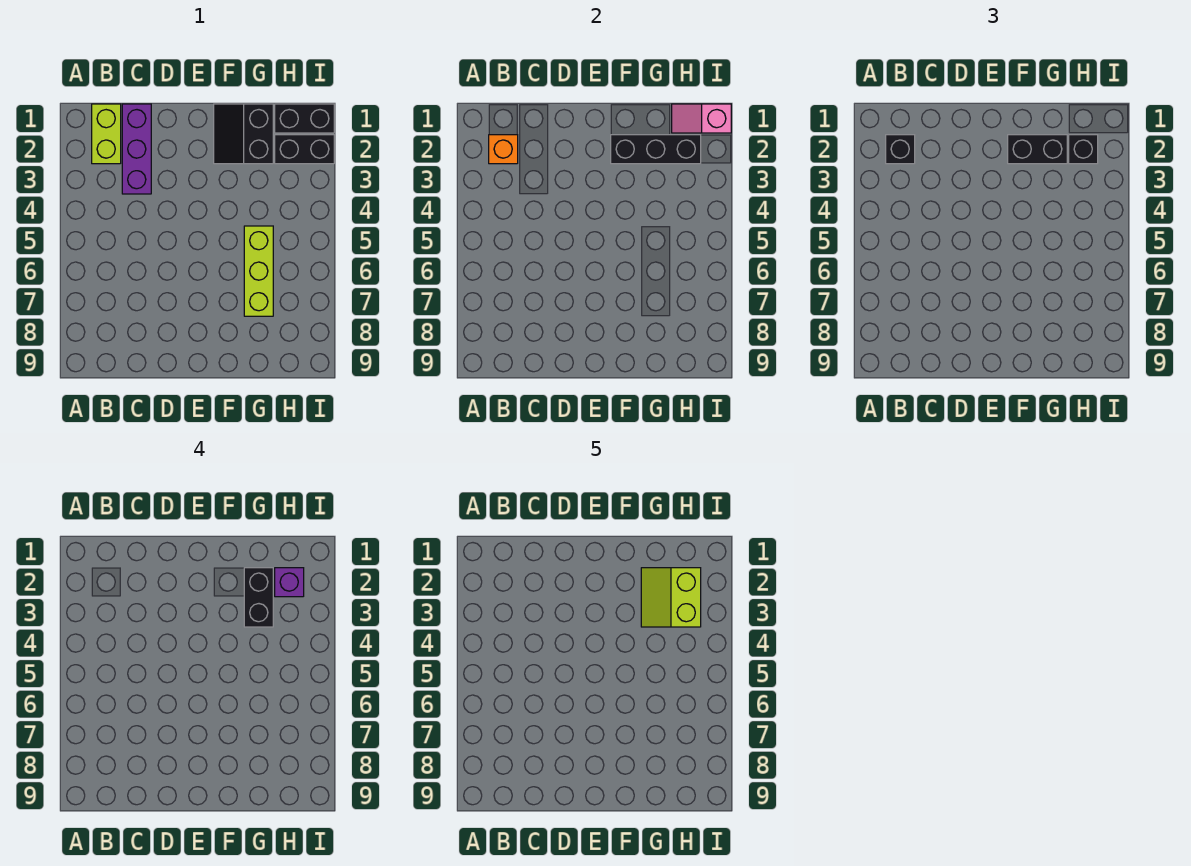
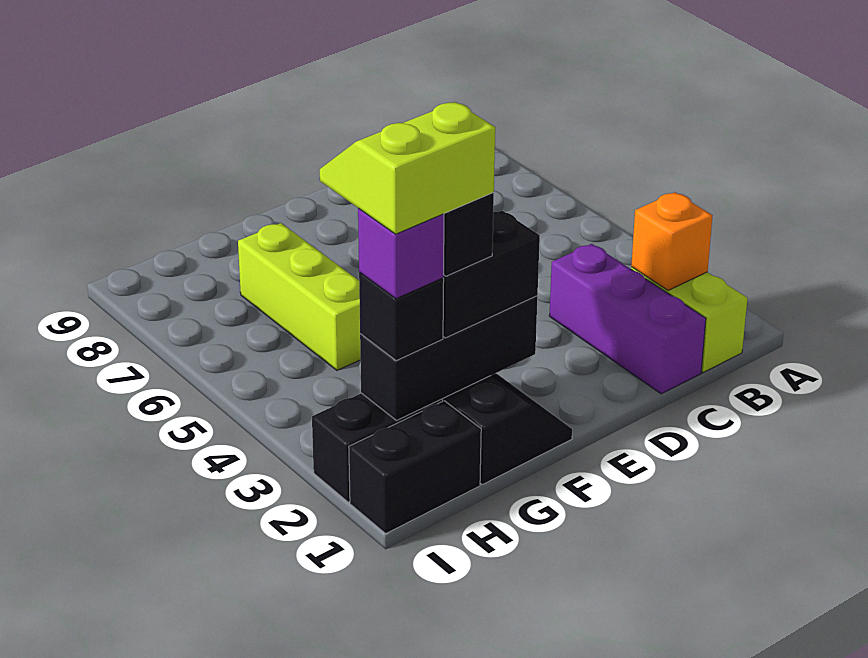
black brick B2 level 3 -> none
lime slope G2:H3 level 5 top H -> lime slope G2:H3 level 5 top 2
pink slope H1:I1 level 2 top I -> none

